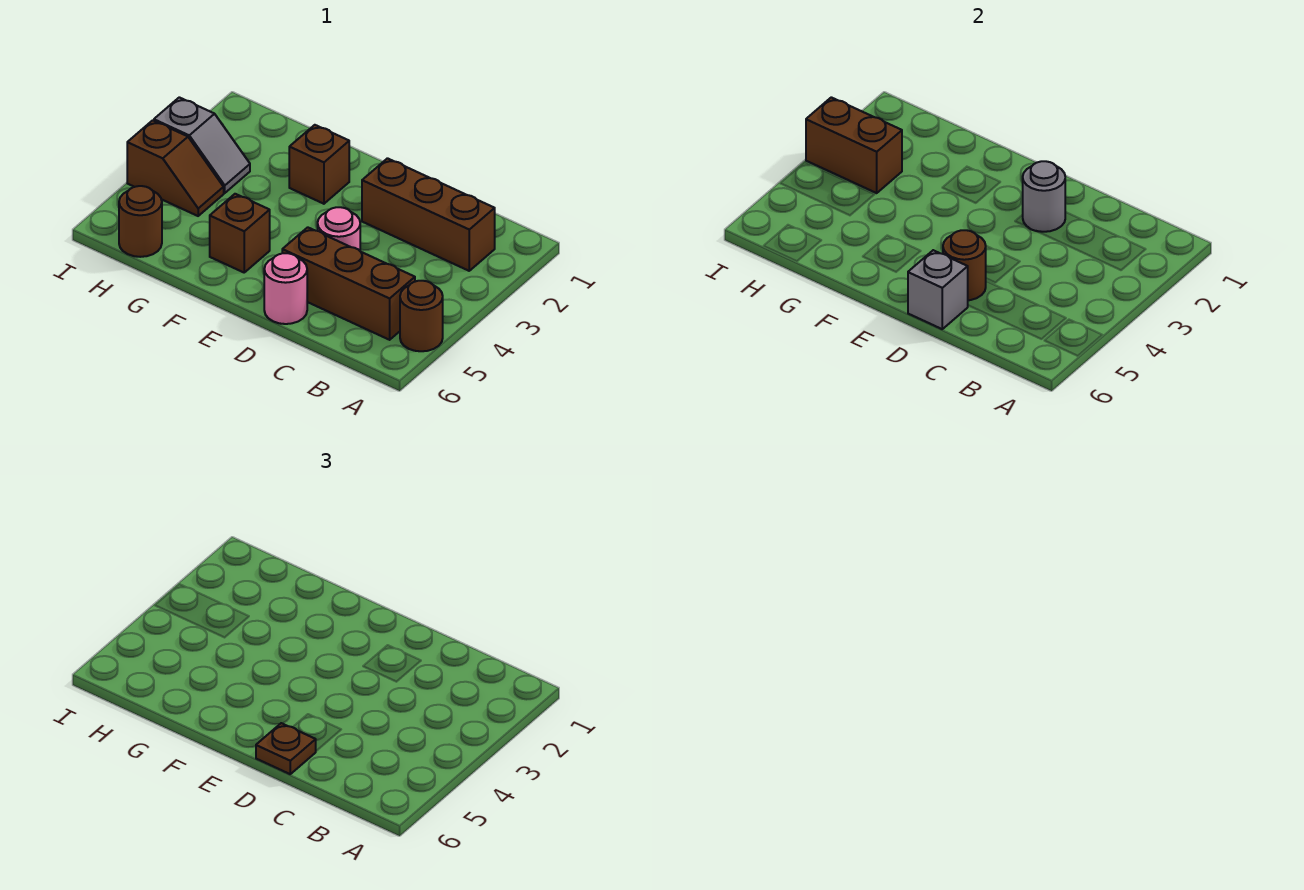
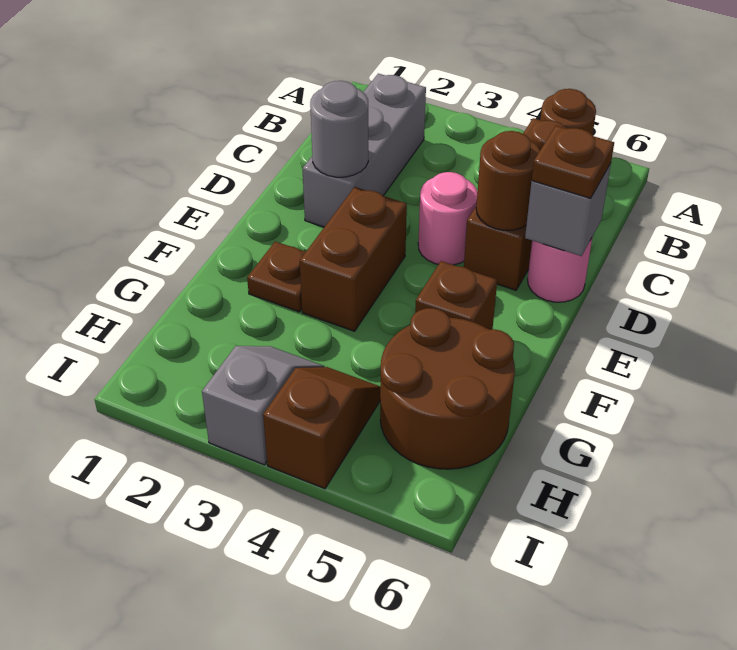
brown brick B2:D2 level 1 -> grey brick B2:D2 level 1
brown brick F2 level 1 -> brown plate F2 level 1
brown brick H3:I3 level 2 -> brown brick E3:F3 level 1
brown round brick H6 level 1 -> brown round brick G5:H6 level 1

